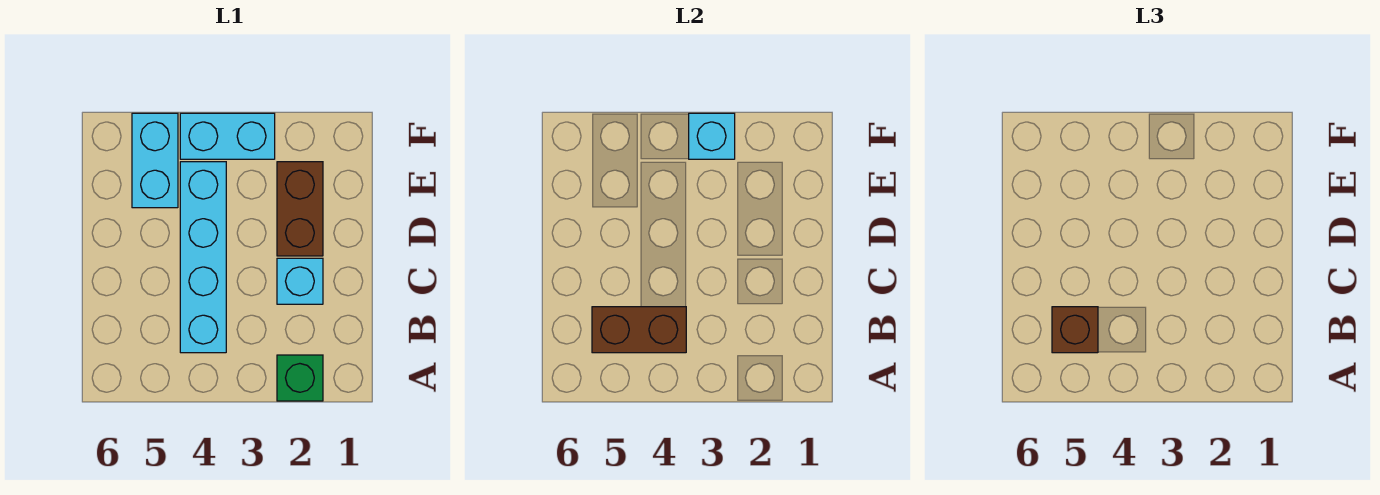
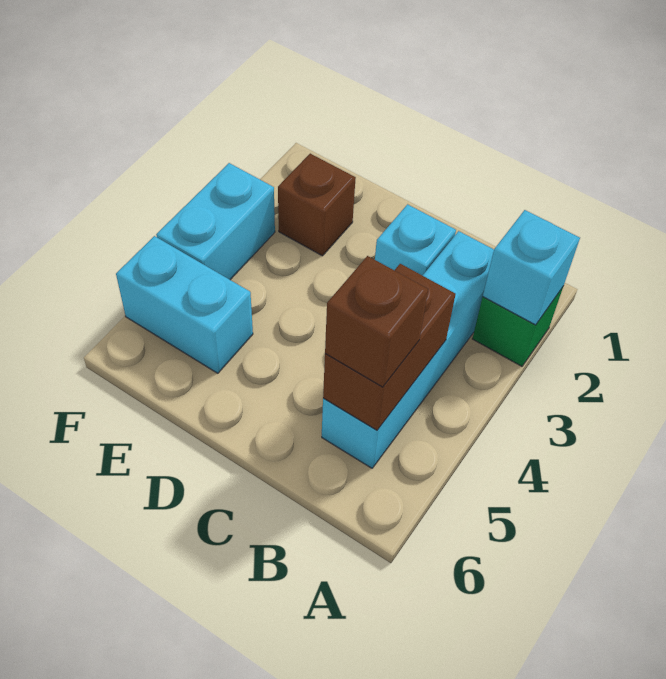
cyan brick B4:E4 level 1 -> cyan brick B2:B5 level 1
brown brick D2:E2 level 1 -> brown brick E2 level 1
cyan brick F3 level 2 -> cyan brick A2 level 2

